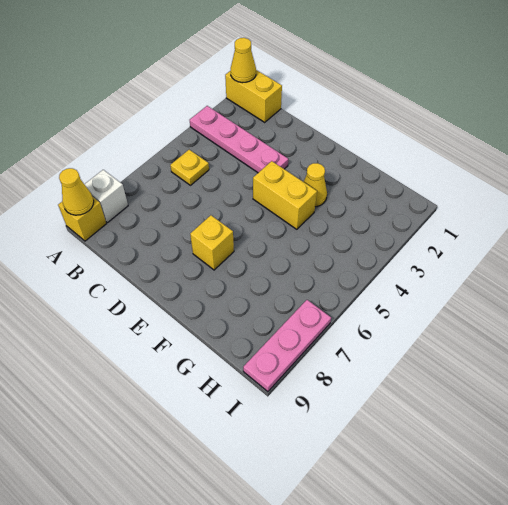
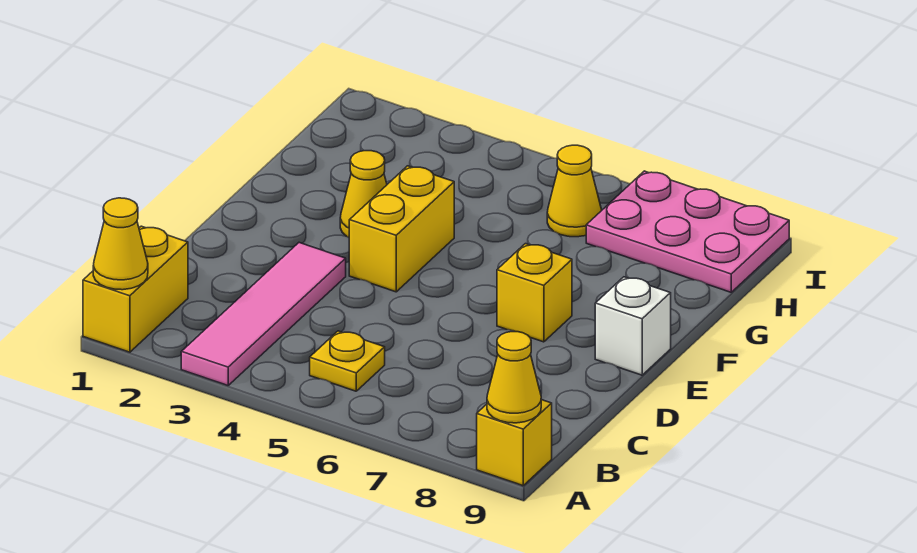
pink plate A3:D3 level 1 -> pink tile A3:D3 level 1
white brick A8 level 1 -> white brick E9 level 1
none -> yellow cone H6 level 1
pink plate I7:I9 level 1 -> pink plate H7:I9 level 1

